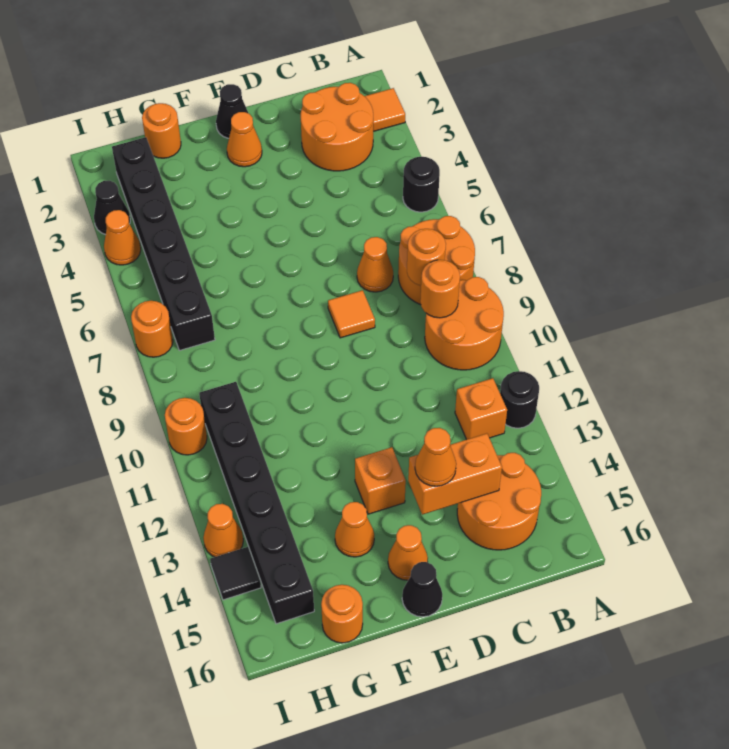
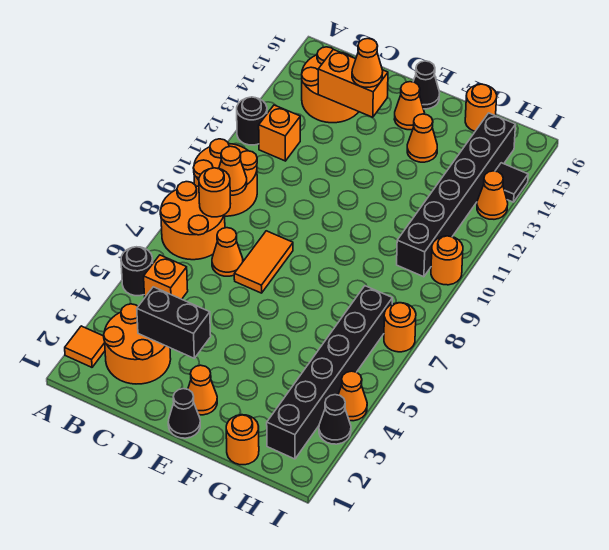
orange round brick B9 level 2 -> orange cone B9 level 2
none -> black brick C3:D3 level 2
orange tile D8 level 1 -> orange tile D7:D8 level 1
orange brick E13 level 1 -> orange brick B5 level 1

